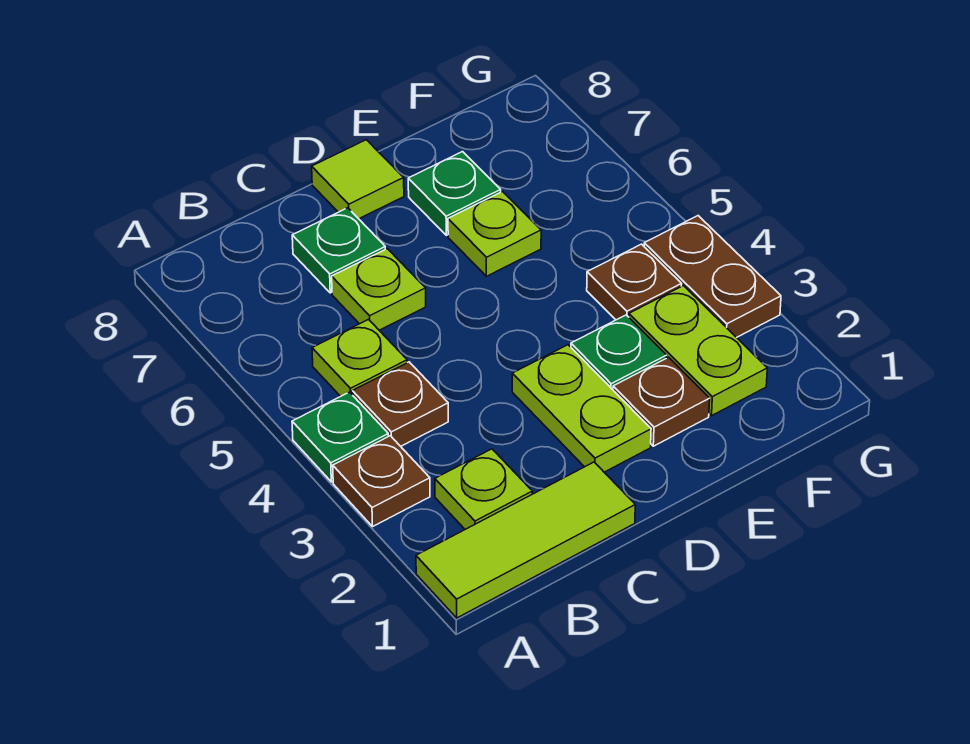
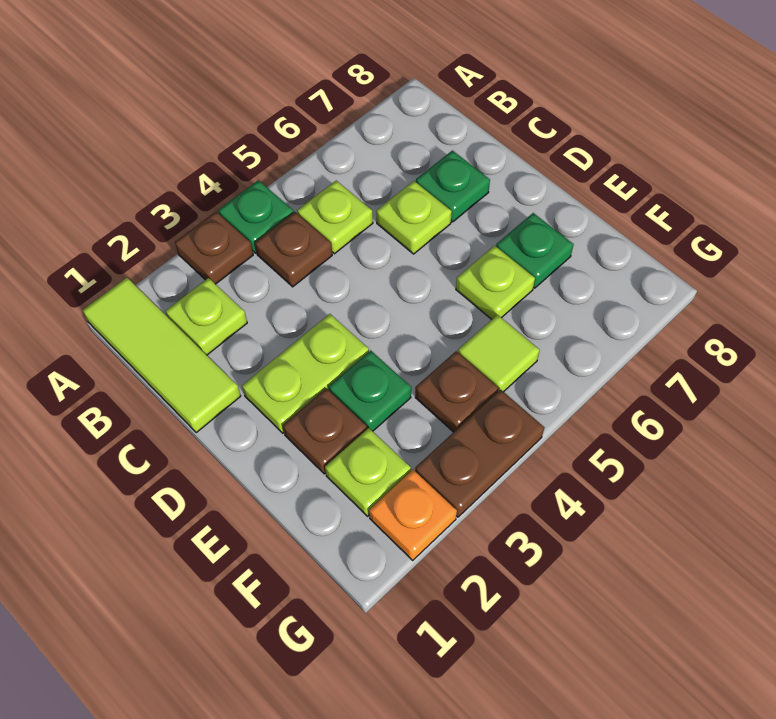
lime tile D8 level 1 -> lime tile F5 level 1
lime plate F2:F3 level 1 -> lime plate F2 level 1
none -> orange plate G2 level 1

